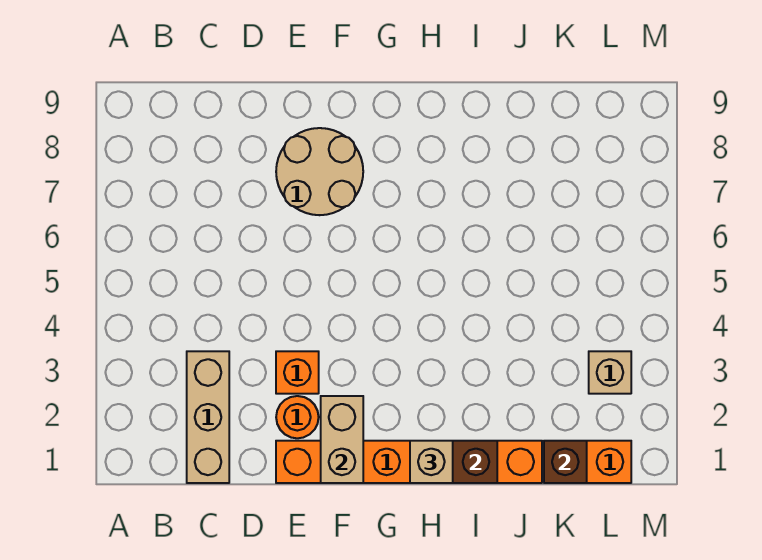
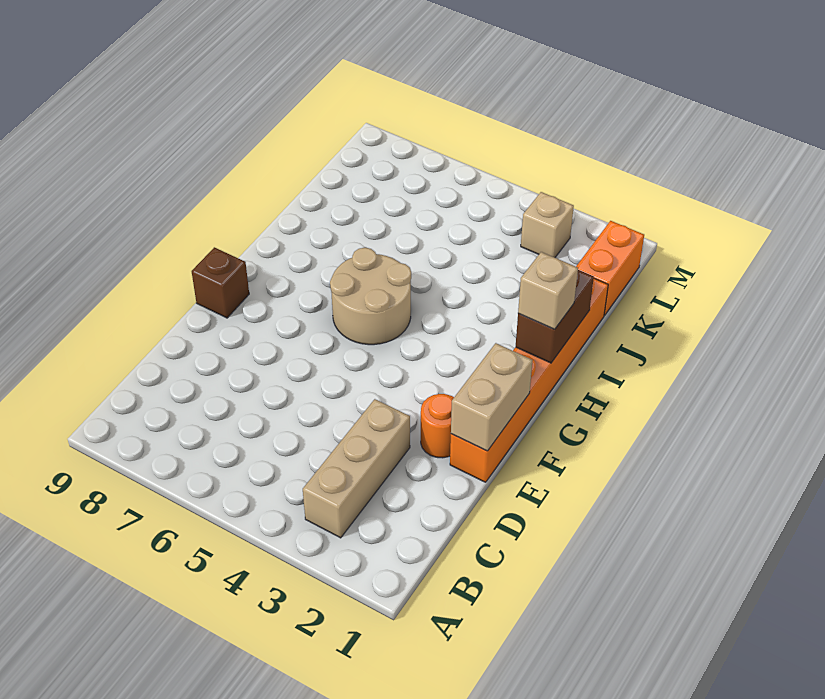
tan brick C1:C3 level 1 -> tan brick B3:D3 level 1
orange brick E3 level 1 -> none
tan round brick E7:F8 level 1 -> tan round brick G5:H6 level 1
tan brick F1:F2 level 2 -> tan brick E1:F1 level 2
brown brick K1 level 2 -> brown brick F9 level 1

